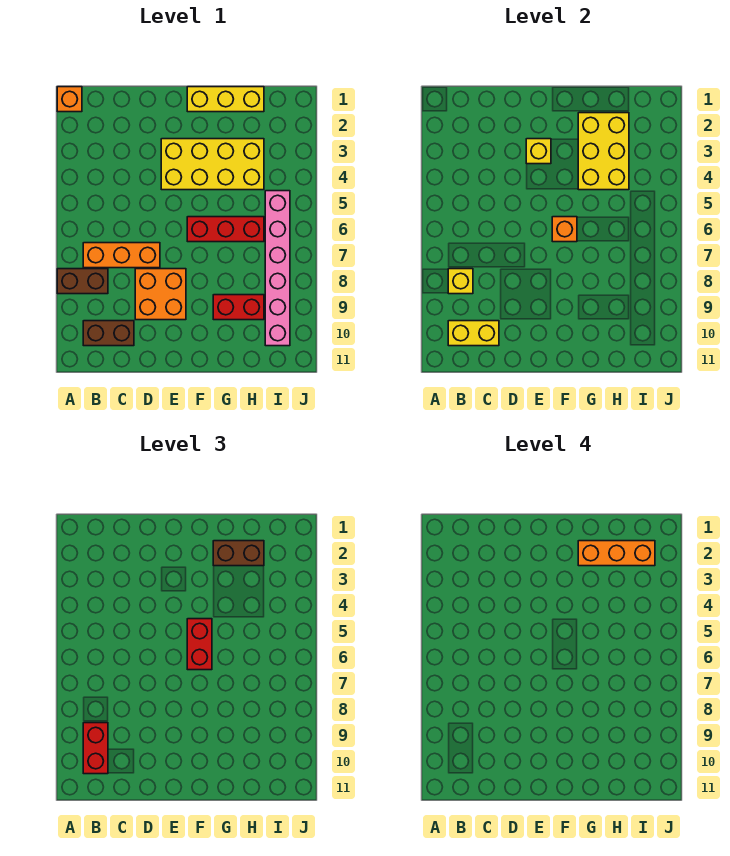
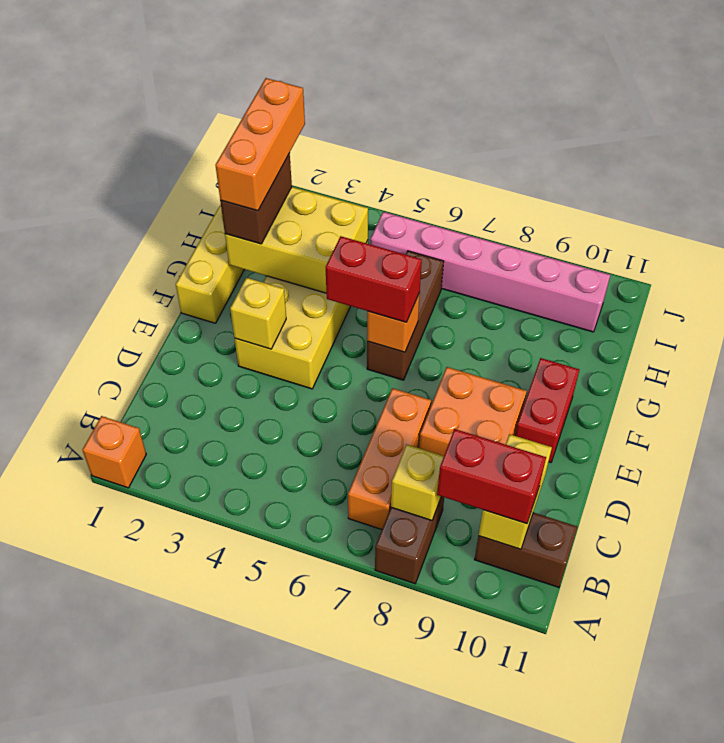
brown brick B10:C10 level 1 -> brown brick B10:B11 level 1
red brick F6:H6 level 1 -> brown brick F6:H6 level 1
red brick G9:H9 level 1 -> red brick E10:F10 level 1

